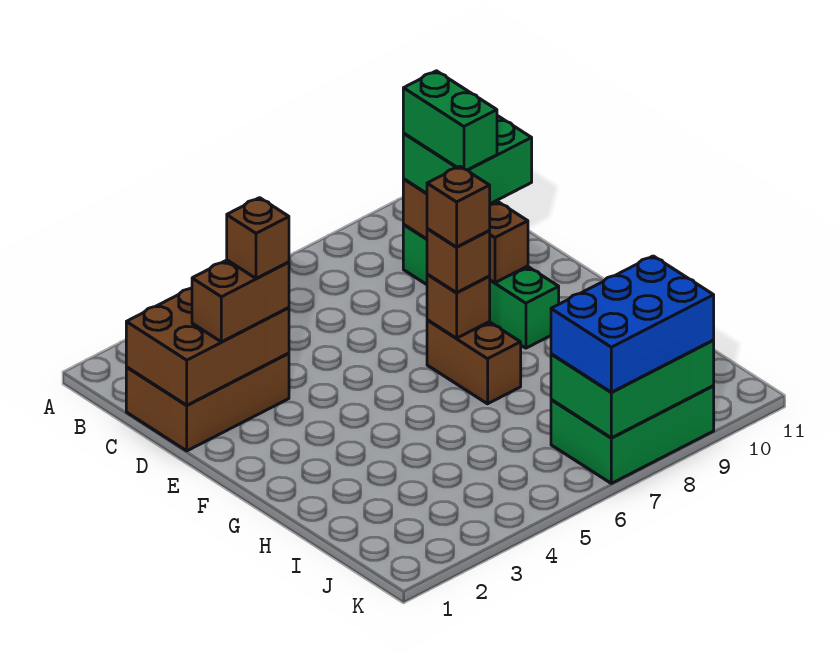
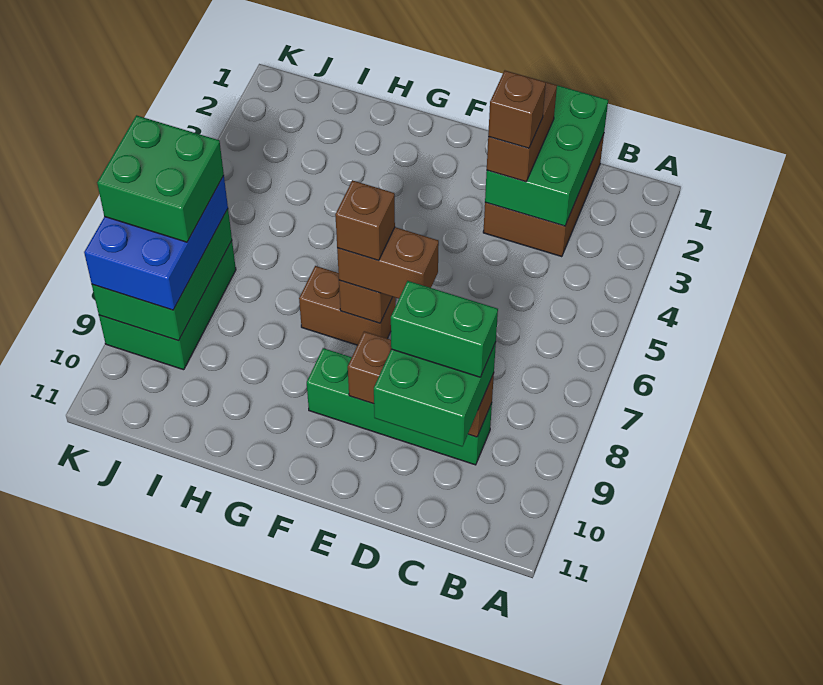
brown brick C1:D3 level 2 -> green brick C1:D3 level 2
brown brick F7 level 3 -> brown brick E7:F7 level 3
none -> green brick J7:K8 level 4

